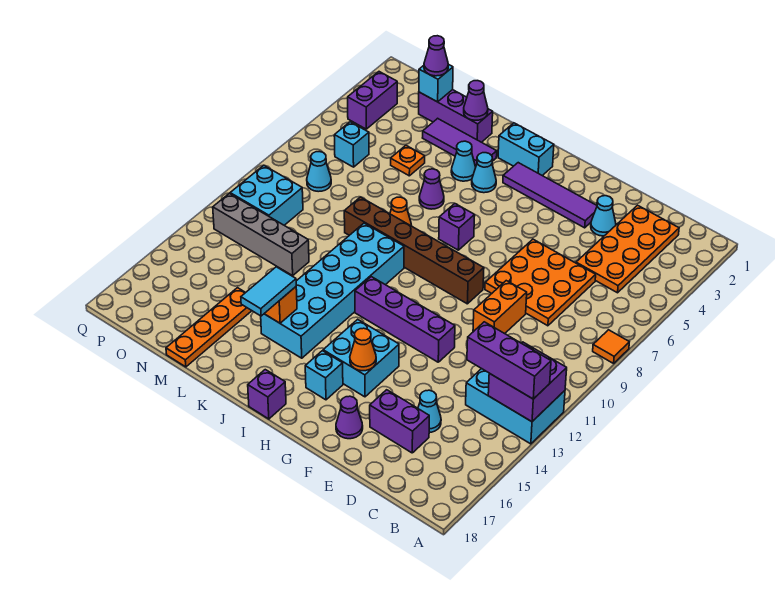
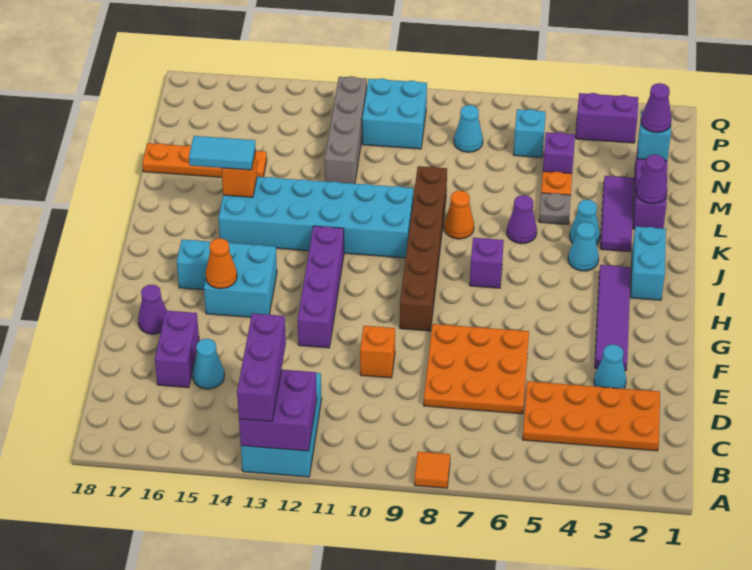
orange brick E9:E10 level 1 -> orange brick E10 level 1
purple brick I18 level 1 -> purple brick N5 level 1
none -> grey plate L5 level 1

